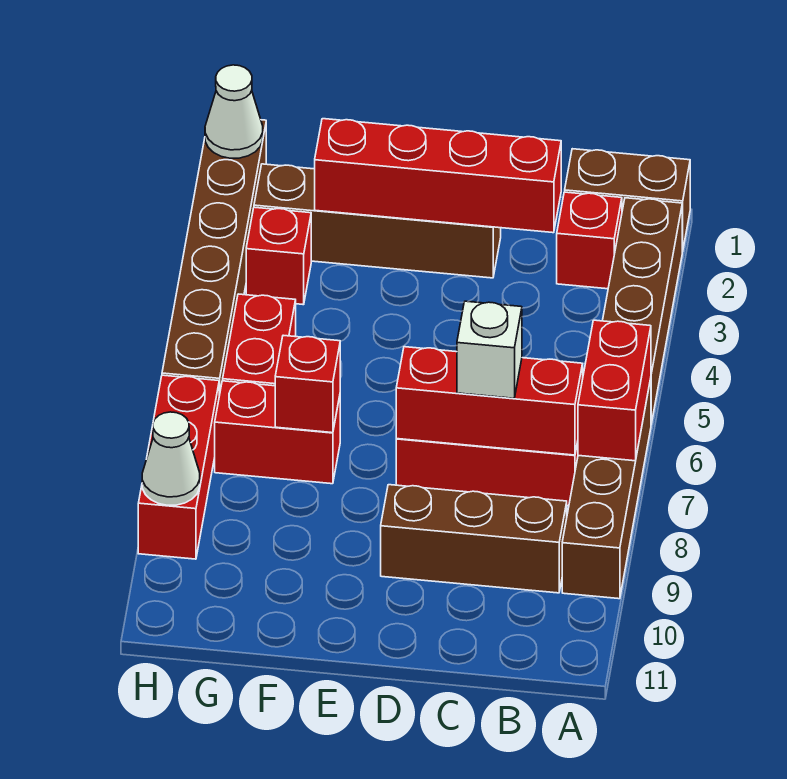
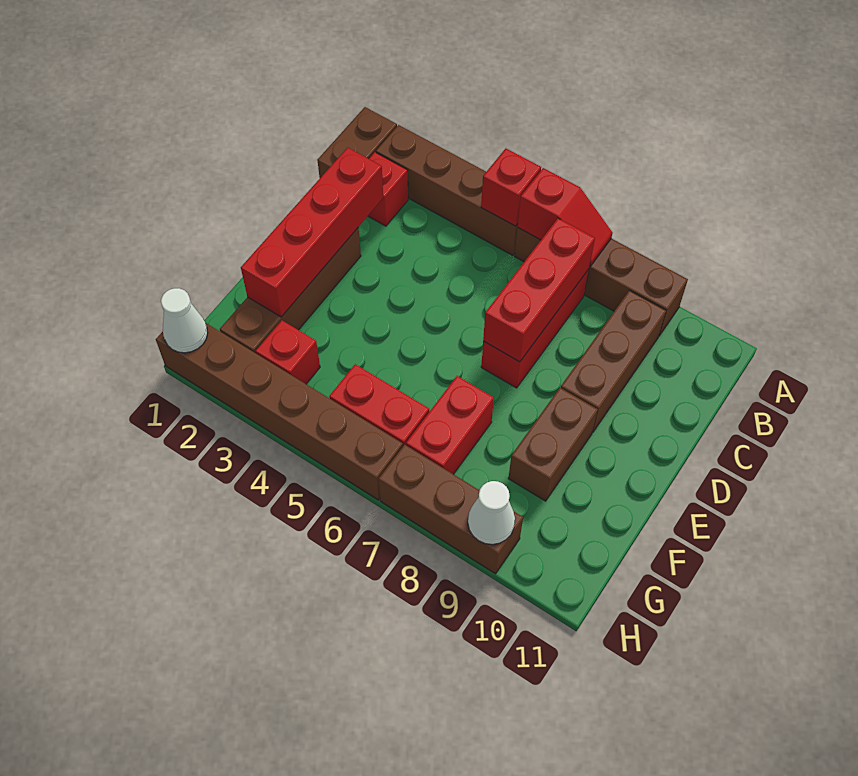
red brick A6:A7 level 2 -> red slope A6:A7 level 2 top 6
white brick C7 level 3 -> none
none -> brown brick E9:F9 level 1
red brick F7 level 2 -> red brick A5 level 2
red brick H7:H9 level 1 -> brown brick H7:H9 level 1

